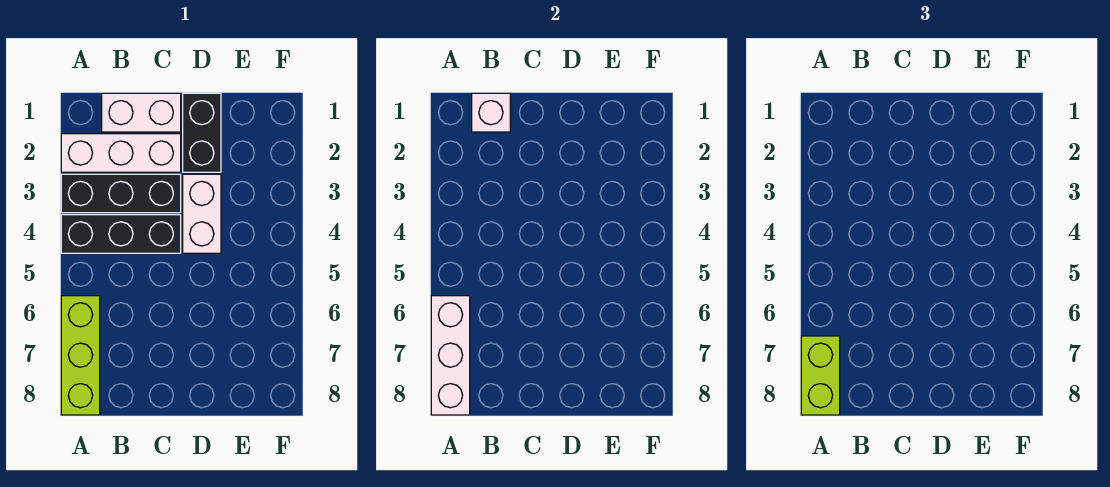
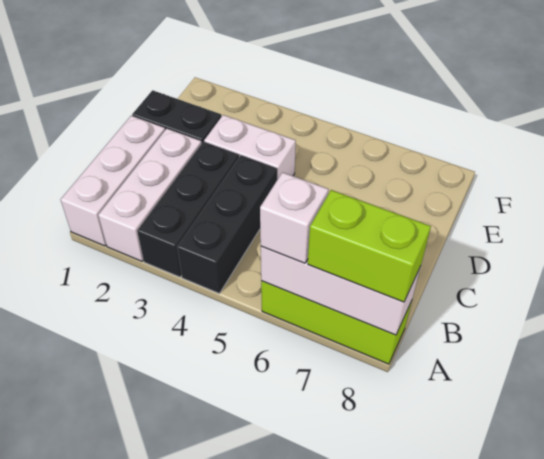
white brick B1:C1 level 1 -> white brick A1:C1 level 1
white brick B1 level 2 -> white brick A6 level 3

